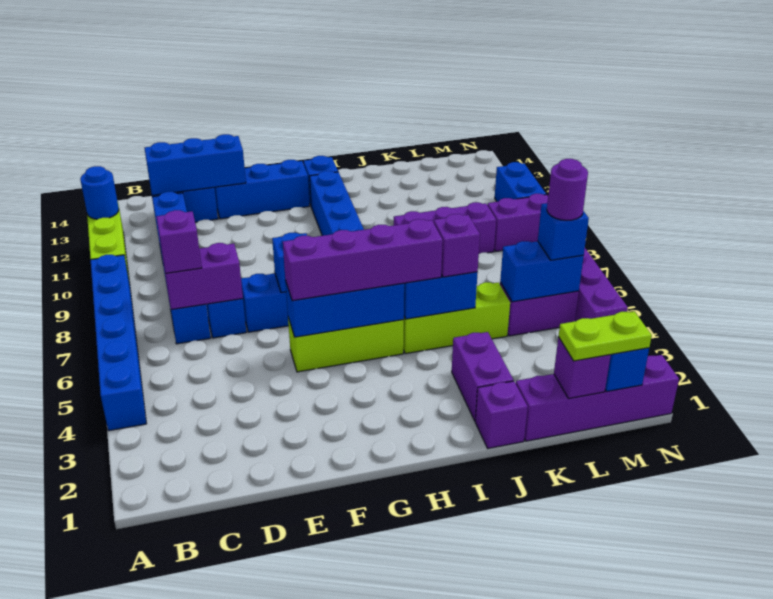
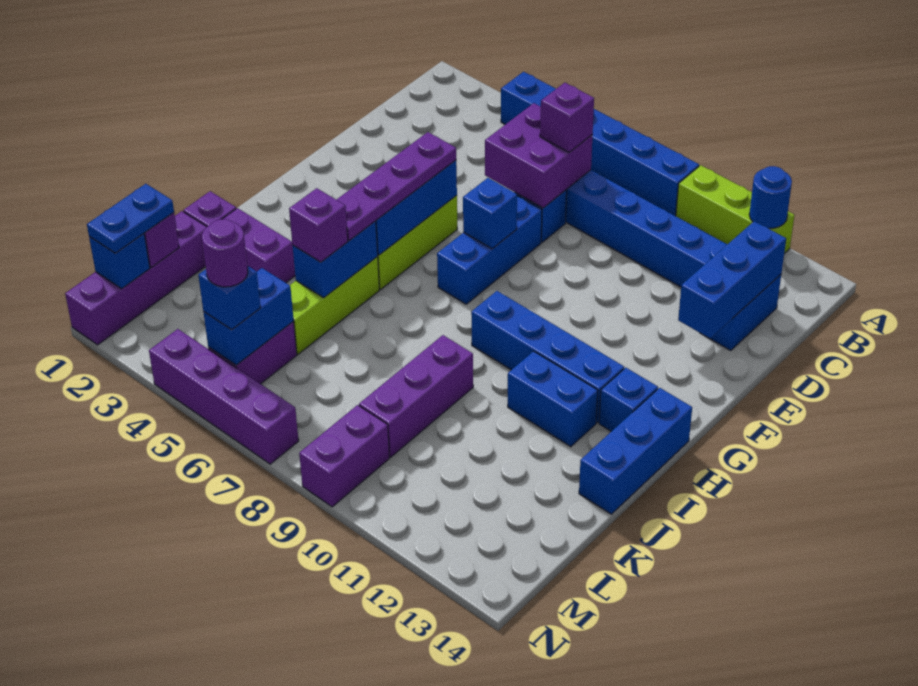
purple brick C7:D7 level 2 -> purple brick C6:D7 level 2
blue brick E13:G13 level 1 -> blue brick H14:J14 level 1
purple brick F5:I5 level 3 -> purple plate F5:I5 level 3
lime plate L1:M1 level 3 -> blue plate L1:M1 level 3
blue brick N10:N11 level 1 -> blue brick I11:I12 level 1

